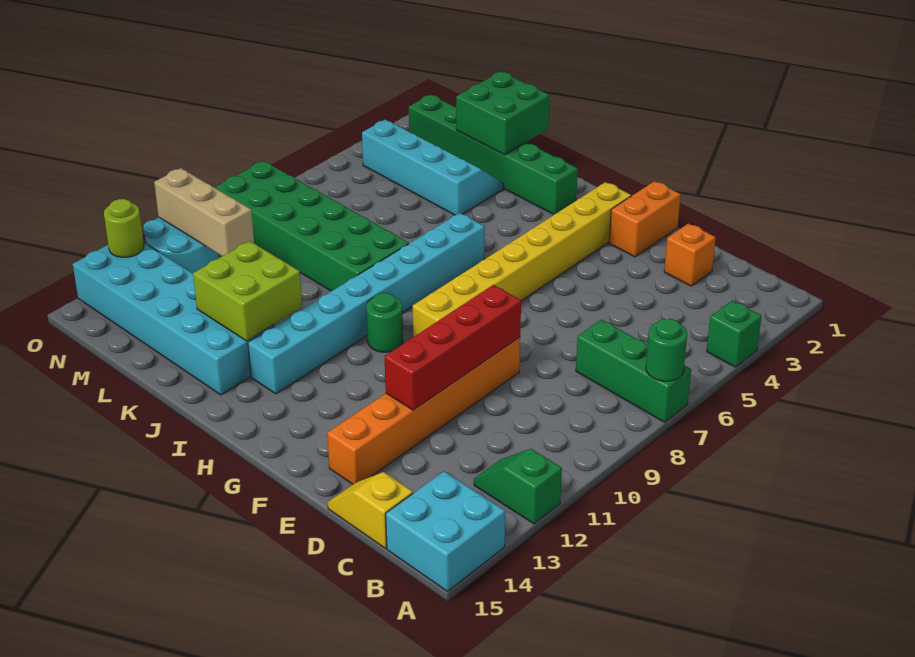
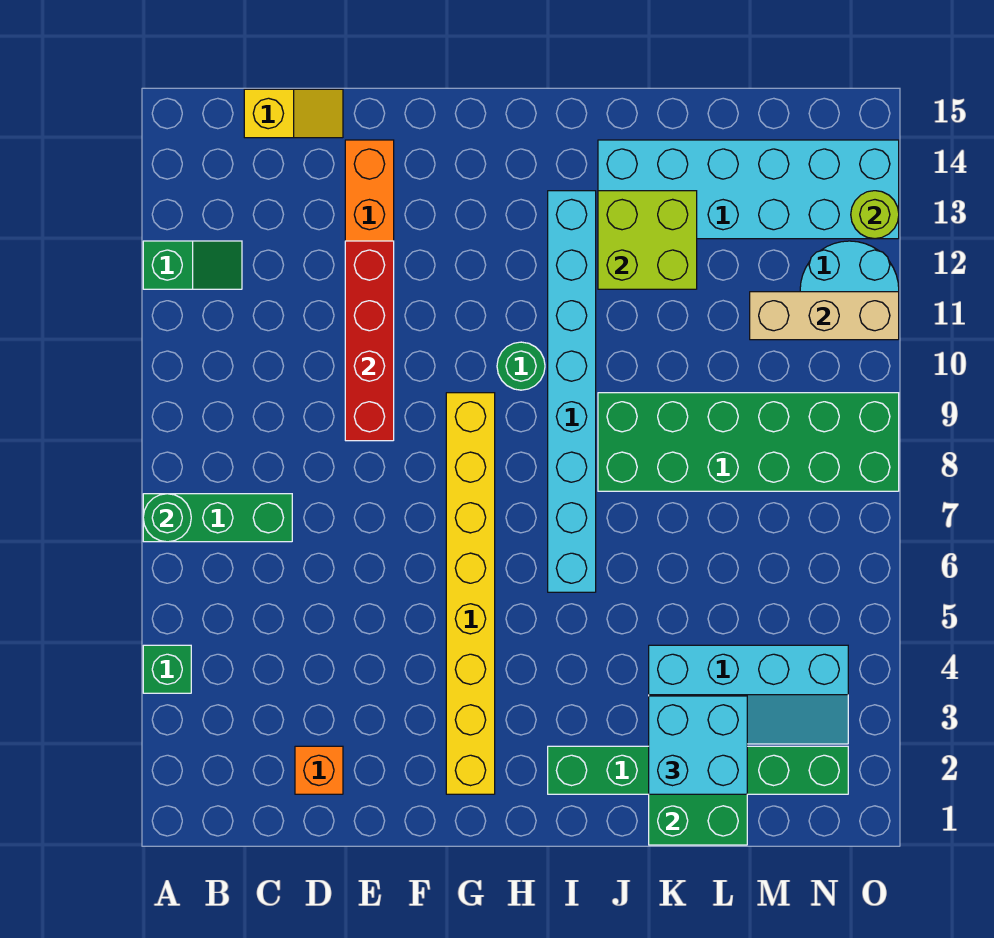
cyan brick A14:B15 level 1 -> cyan brick K2:L3 level 3
orange brick F1:F2 level 1 -> none

